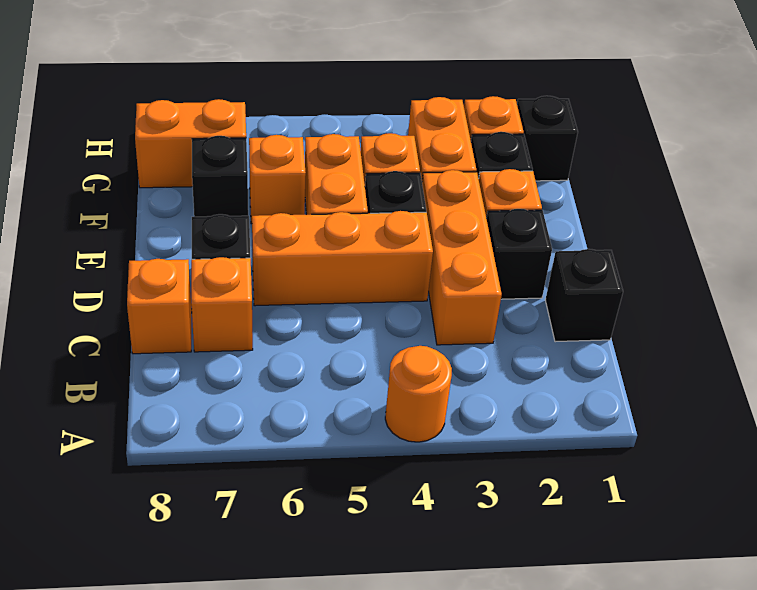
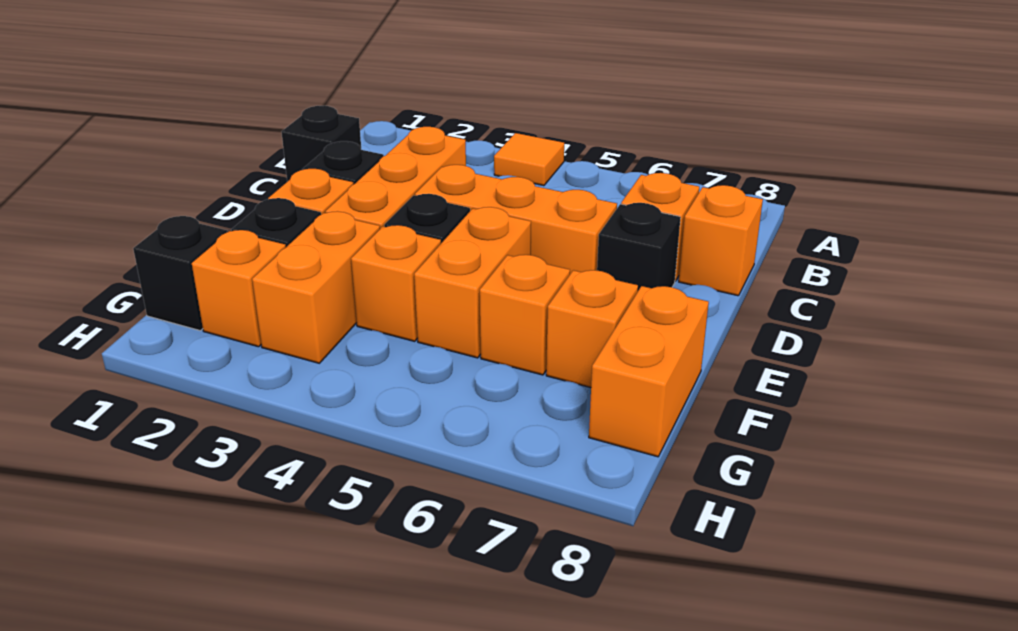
orange round brick A4 level 1 -> orange tile A4 level 1
black brick F7 level 1 -> orange brick F7 level 1
orange brick G7:G8 level 1 -> orange brick F8:G8 level 1

